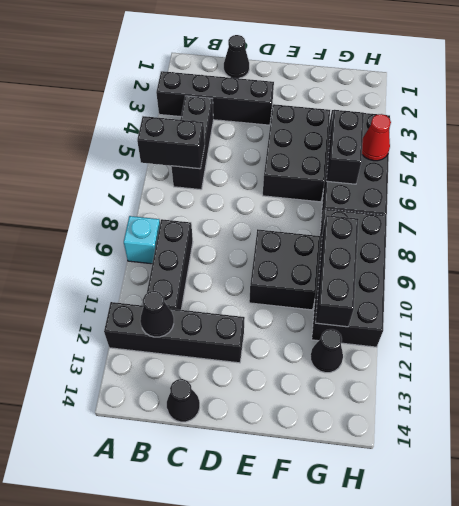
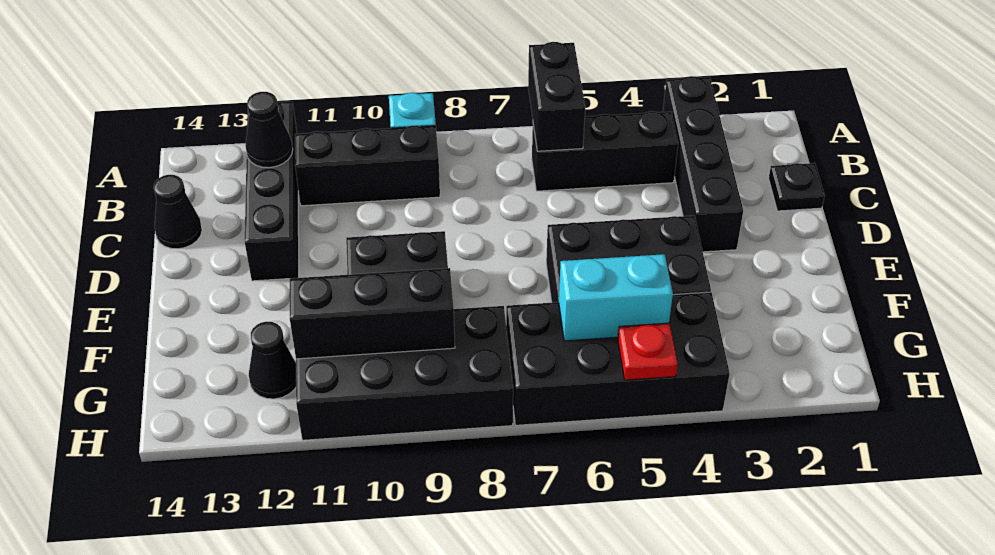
black cone C1 level 1 -> black plate C1 level 1
black brick G5:G6 level 2 -> cyan brick G5:G6 level 2
red cone H5 level 2 -> red plate H5 level 2

